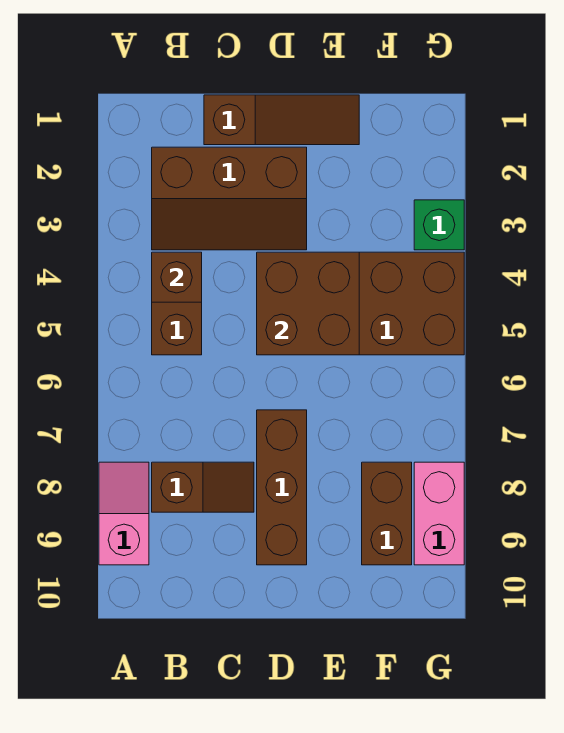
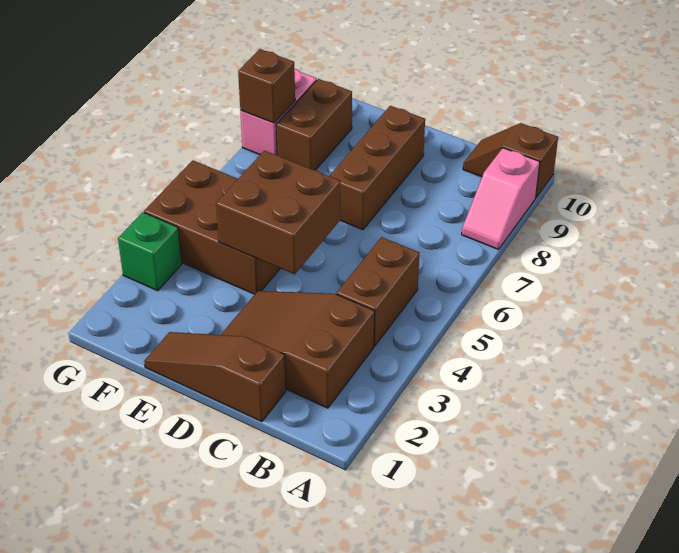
brown slope B2:D3 level 1 top 2 -> brown slope B2:D3 level 1 top B
brown brick B4 level 2 -> brown brick G8 level 2
brown slope B8:C8 level 1 top B -> brown slope A10:B10 level 1 top A

